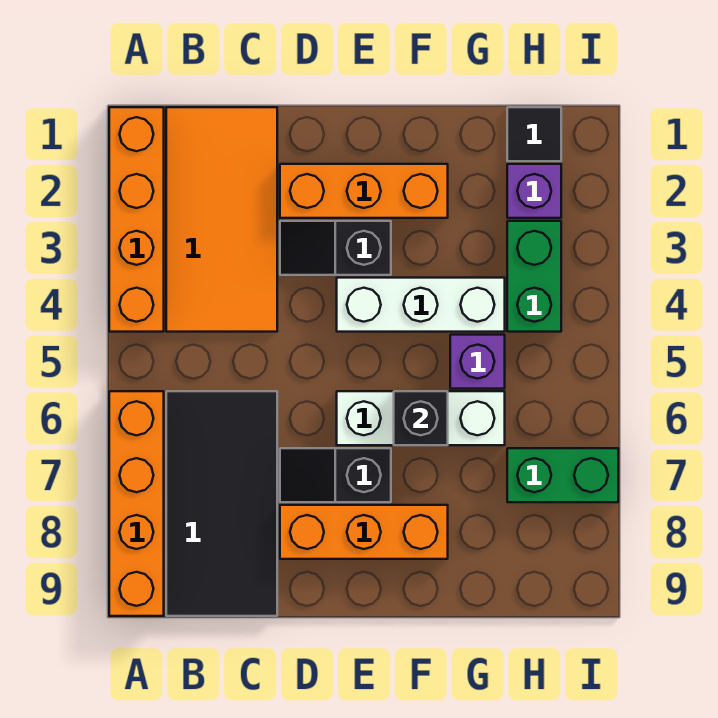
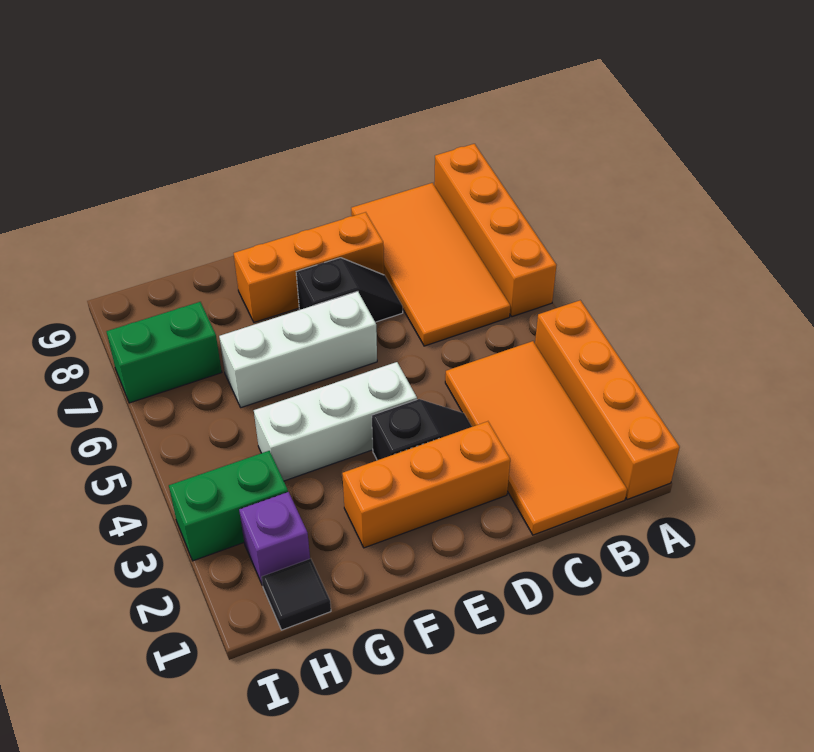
black tile B6:C9 level 1 -> orange tile B6:C9 level 1
black brick F6 level 2 -> none
purple brick G5 level 1 -> none
green brick H3:H4 level 1 -> green brick H3:I3 level 1

